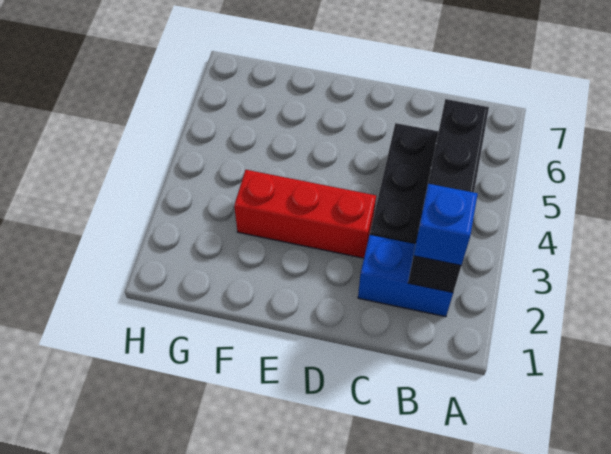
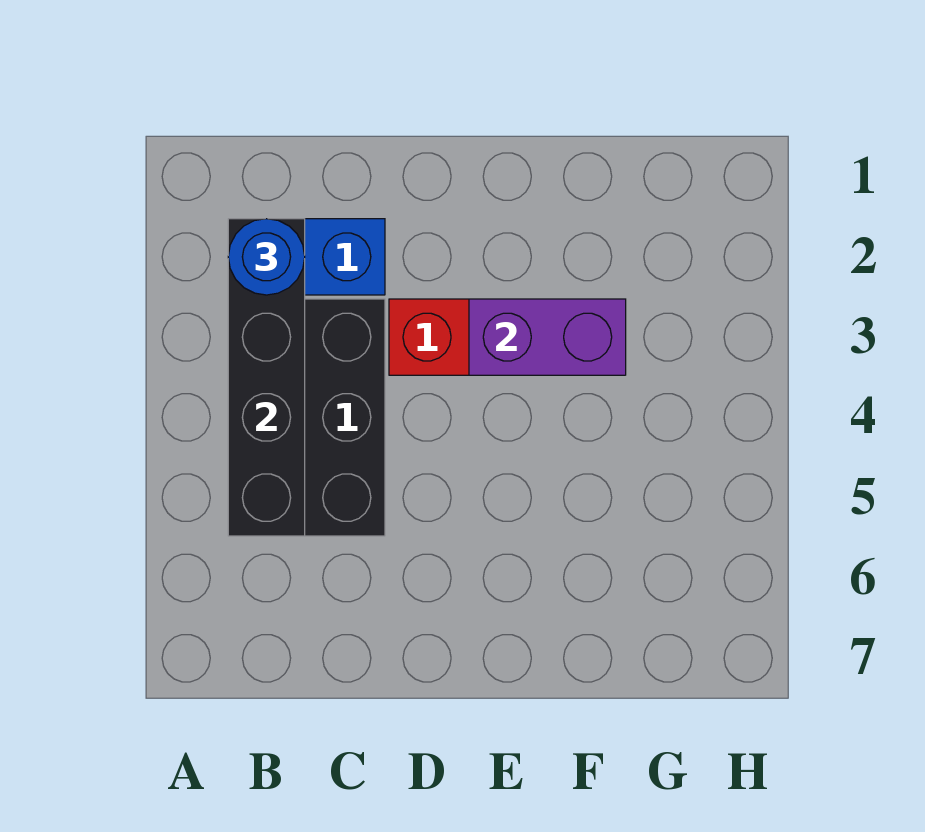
blue brick B2 level 3 -> blue round brick B2 level 3
none -> purple brick E3:F3 level 2

